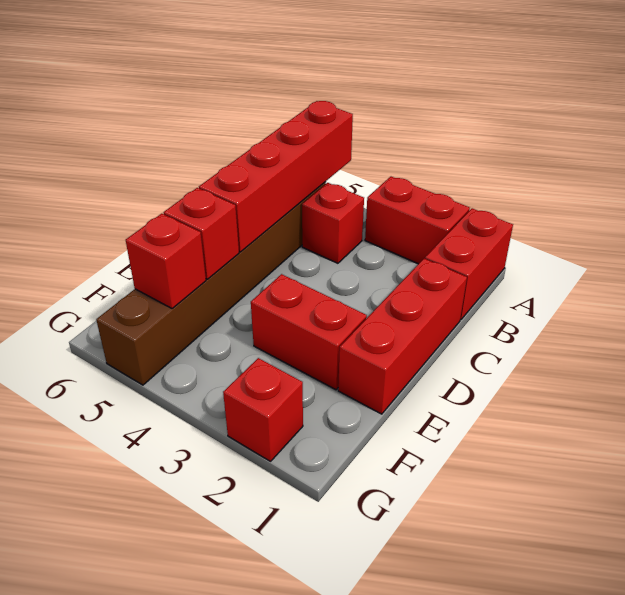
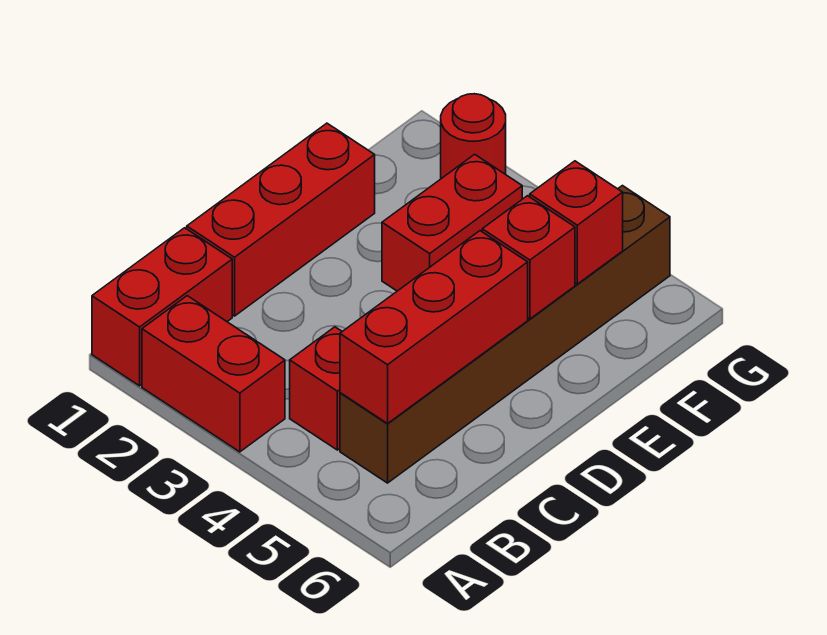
red brick A5:D5 level 2 -> red brick B5:D5 level 2
red brick E2:E3 level 1 -> red brick E3:F3 level 1
red brick G2 level 1 -> red round brick G2 level 1

